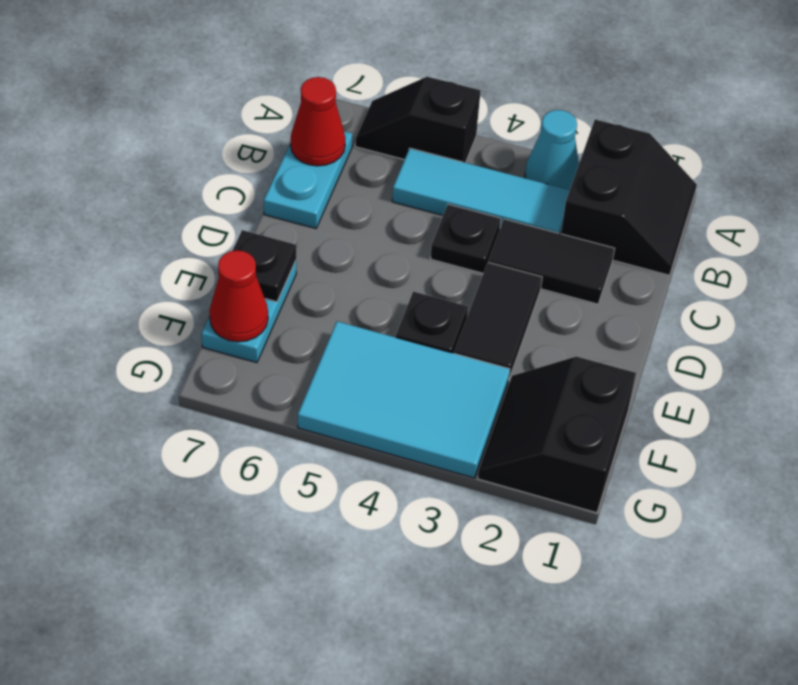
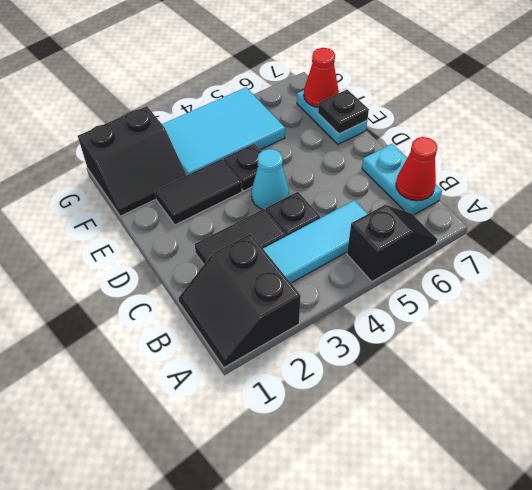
cyan cone A3 level 1 -> cyan cone D4 level 1
black tile D3:E3 level 1 -> black tile E2:E3 level 1
black slope F1:G2 level 1 top 1 -> black slope F1:G2 level 1 top G

